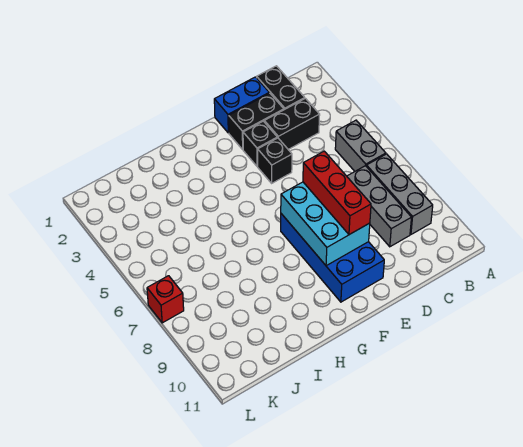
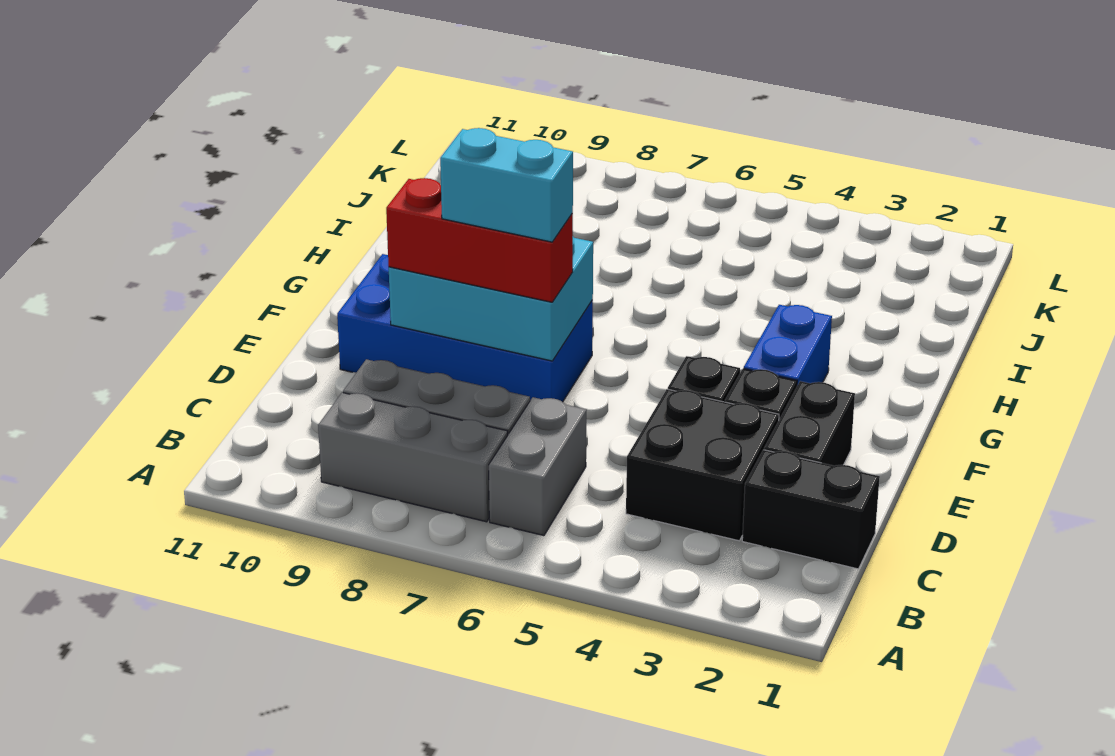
grey brick B5:B6 level 1 -> grey brick B6:C6 level 1
black brick C3:D3 level 1 -> black brick C3:D4 level 1
blue brick D1:E1 level 1 -> blue brick F3:G3 level 1
none -> cyan brick E7:E8 level 4
red brick L7 level 1 -> none

